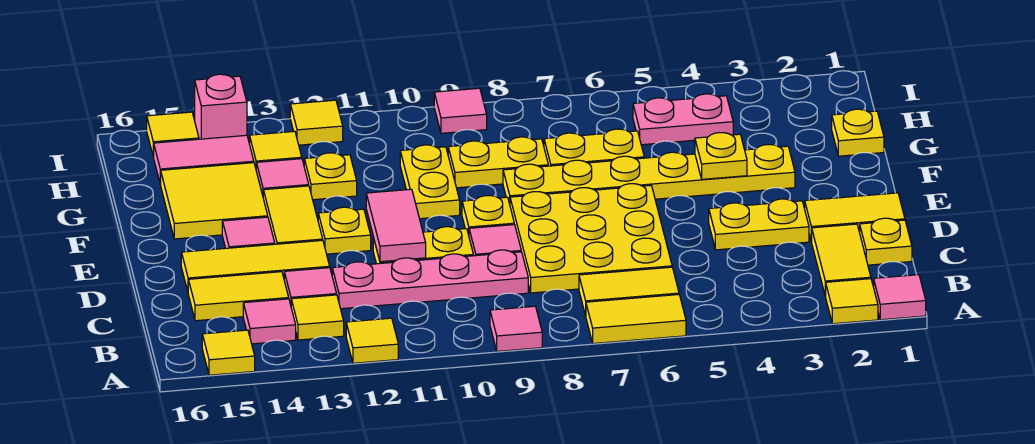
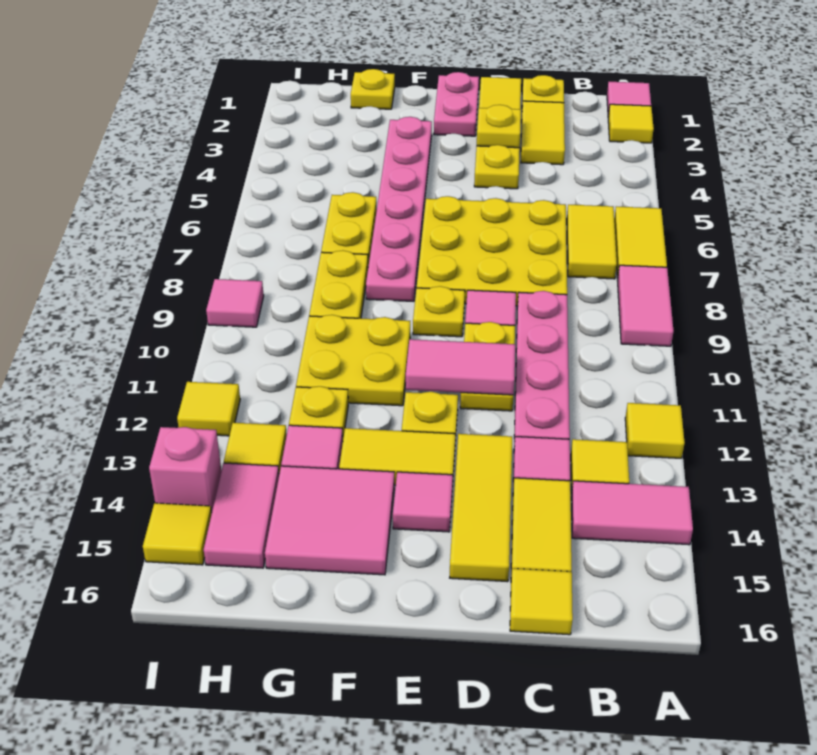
pink tile A9 level 1 -> pink tile A8:A9 level 1
yellow tile A15 level 1 -> yellow tile C16 level 1
yellow tile B2:C2 level 1 -> yellow tile C2:C3 level 1
pink tile B14 level 1 -> pink tile A14:B14 level 1
yellow plate F3:F8 level 1 -> pink plate F3:F8 level 1
yellow plate F4 level 2 -> yellow plate D3 level 2
yellow plate F10:G10 level 1 -> yellow plate F10:G11 level 1
yellow tile F14:G15 level 1 -> pink tile F14:G15 level 1
pink plate H4:H5 level 1 -> pink plate E1:E2 level 1

